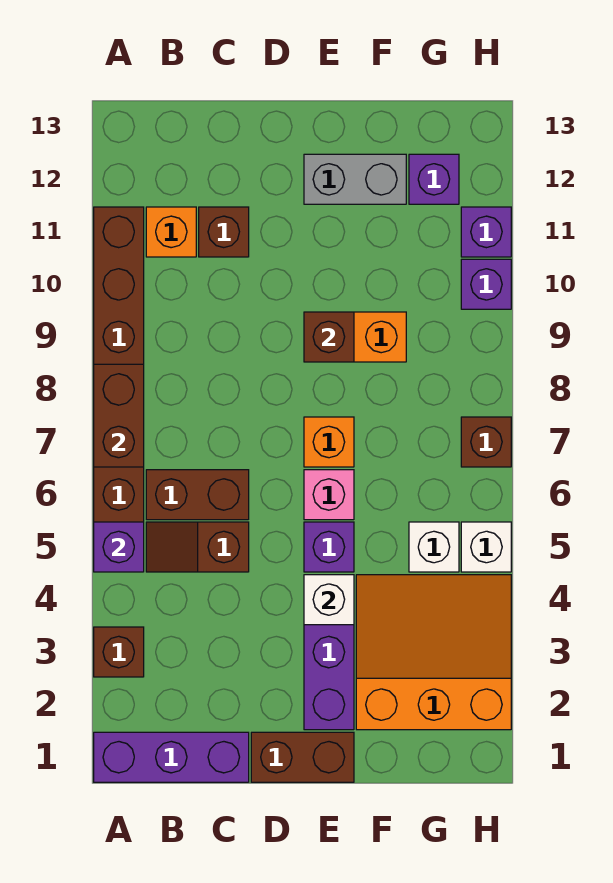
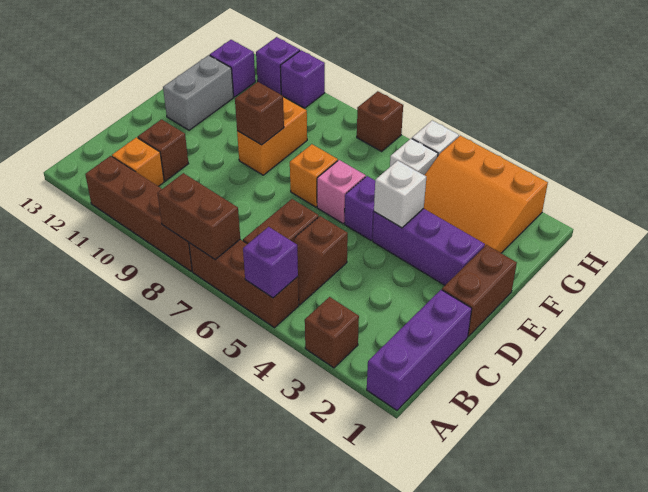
orange slope F2:H4 level 1 top 2 -> orange slope F2:H4 level 1 top H

